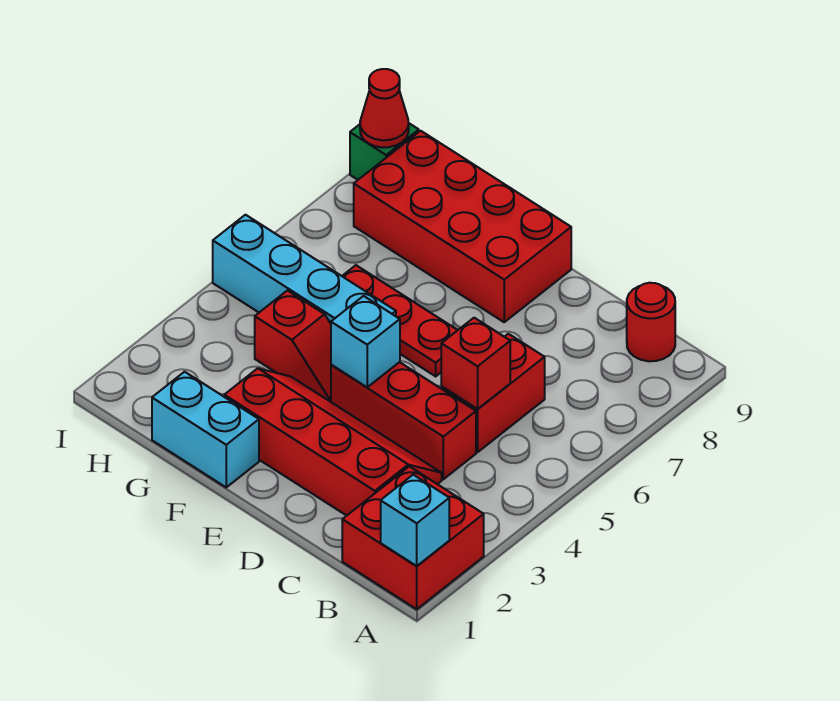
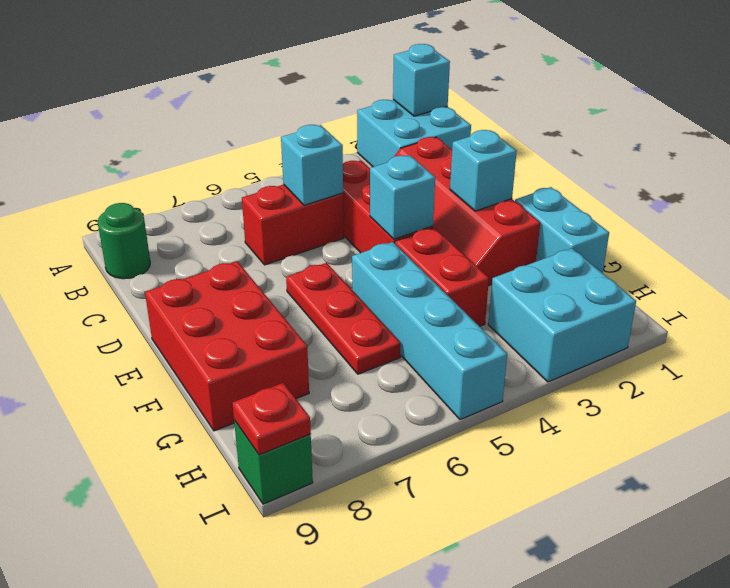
red brick A1:B2 level 1 -> cyan brick A1:B2 level 1
red round brick B9 level 1 -> green round brick B9 level 1
red brick C5 level 2 -> cyan brick C5 level 2
none -> cyan brick E2 level 2
red brick E8:H9 level 1 -> red brick E8:G9 level 1
red slope F4:G4 level 1 top G -> red brick F4:G4 level 1
none -> cyan brick H2:I3 level 1
red cone I9 level 2 -> red plate I9 level 2

